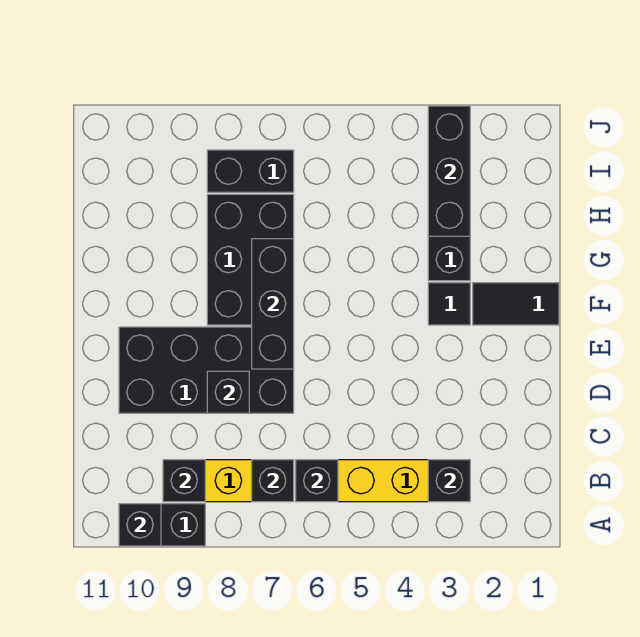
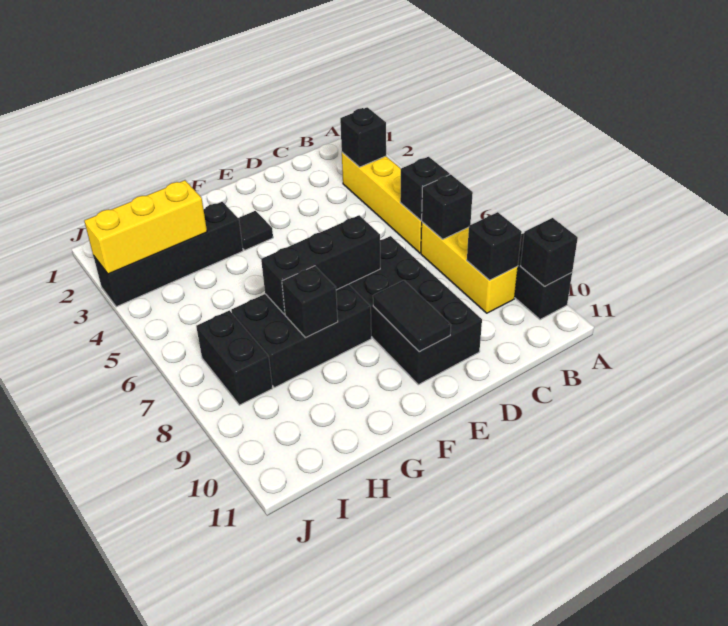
black brick D8 level 2 -> black brick G8 level 2
black tile F1:F2 level 1 -> black tile E9:E10 level 2
black brick H3:J3 level 2 -> yellow brick H3:J3 level 2

